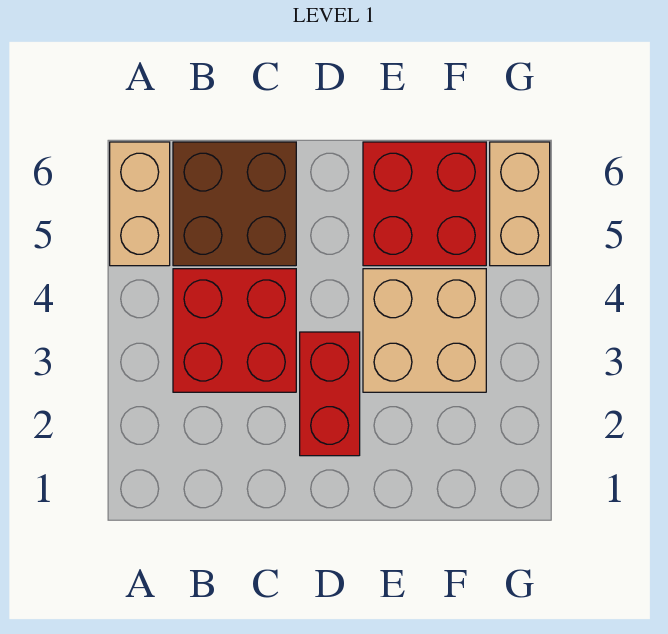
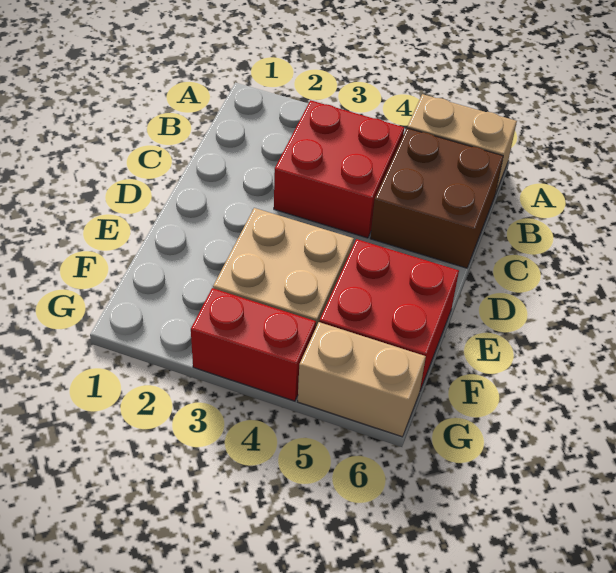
red brick D2:D3 level 1 -> red brick G3:G4 level 1

